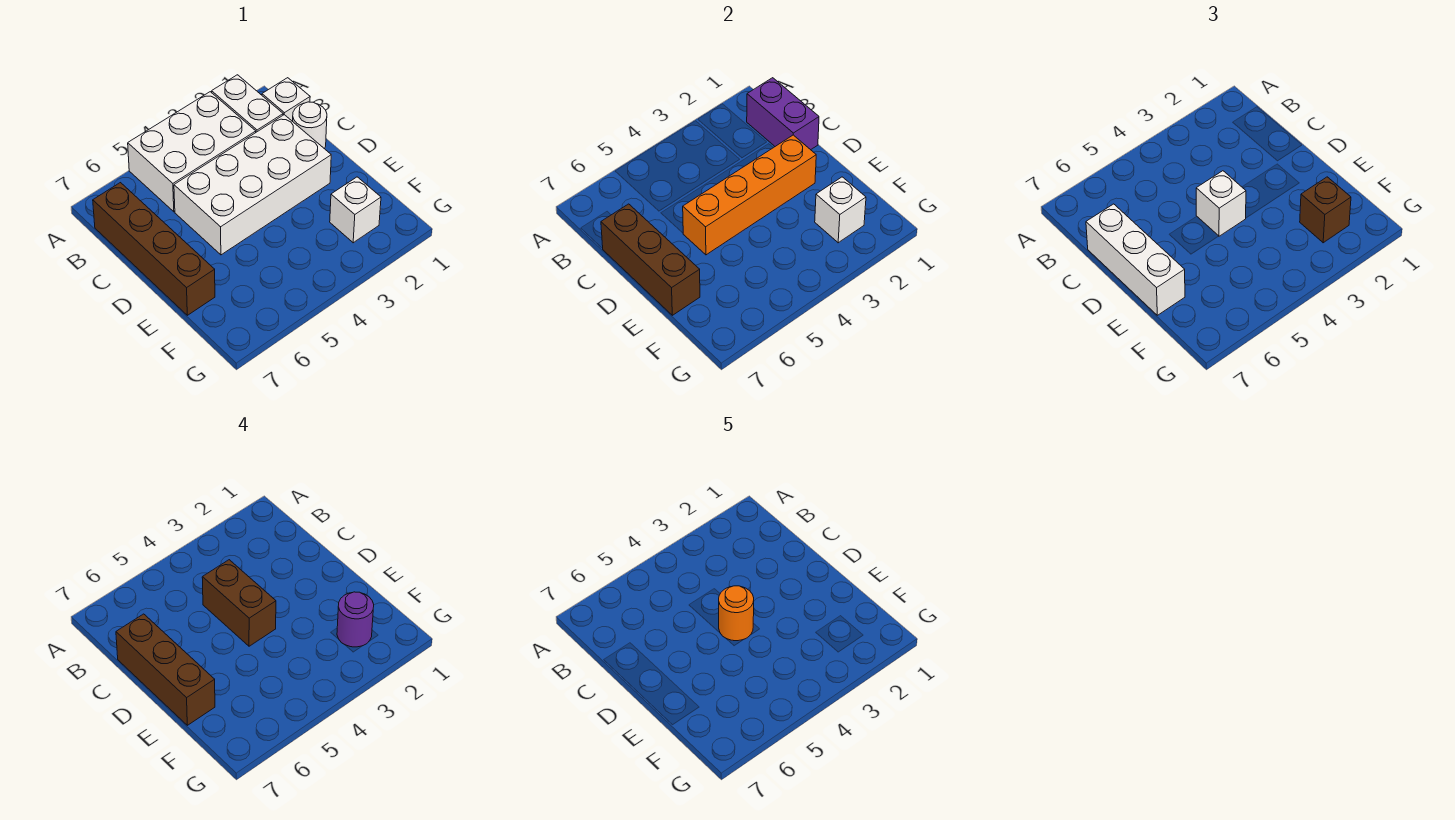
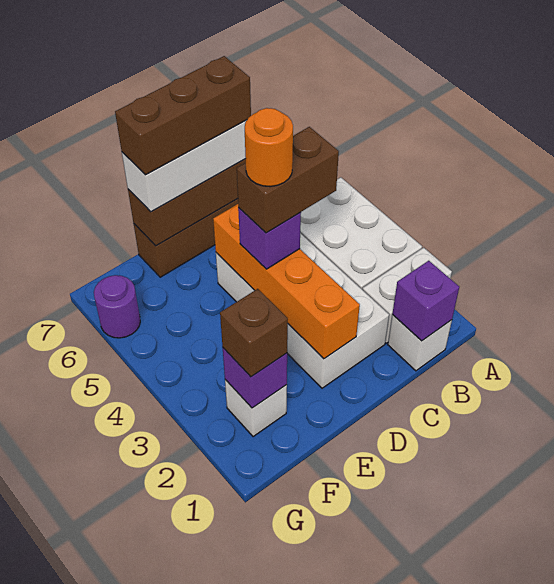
purple brick B1:C1 level 2 -> purple brick B1 level 2
white round brick C1 level 1 -> none
white brick D4 level 3 -> purple brick D4 level 3
white brick F2 level 2 -> purple brick F2 level 2
purple round brick F2 level 4 -> purple round brick G6 level 1

